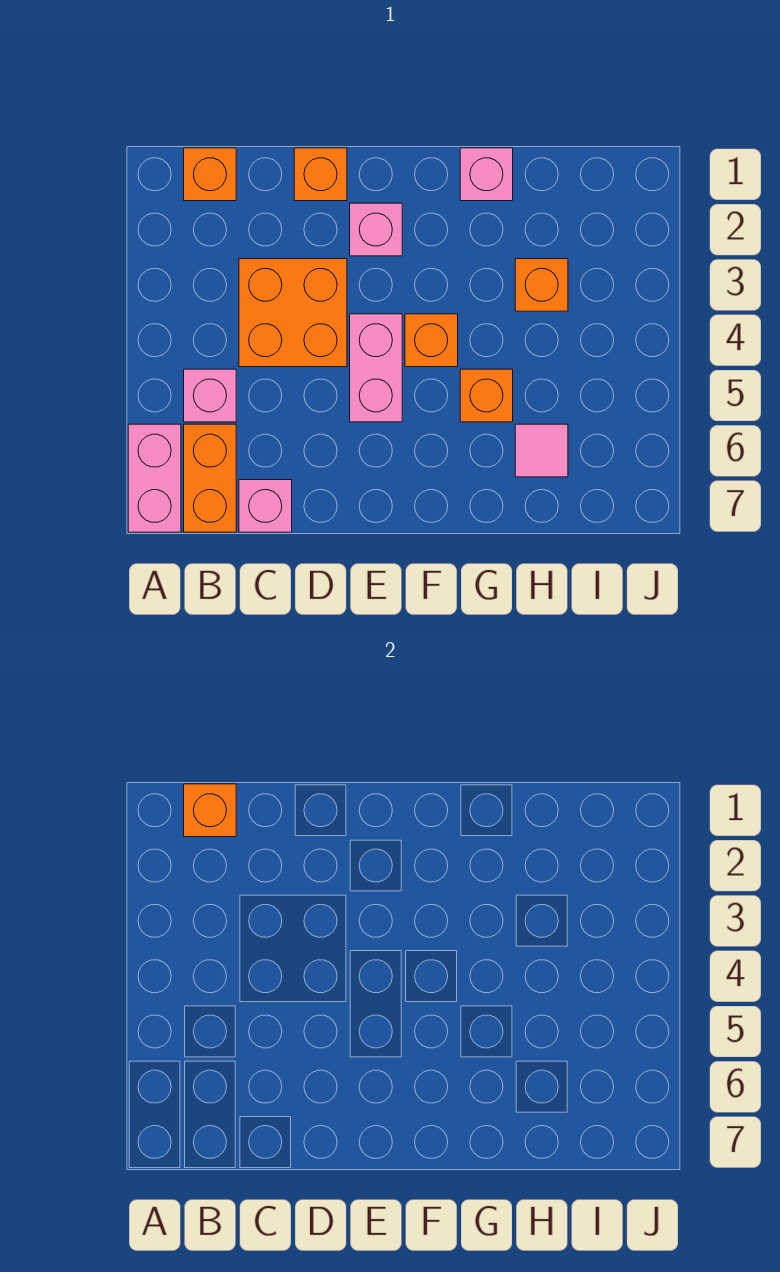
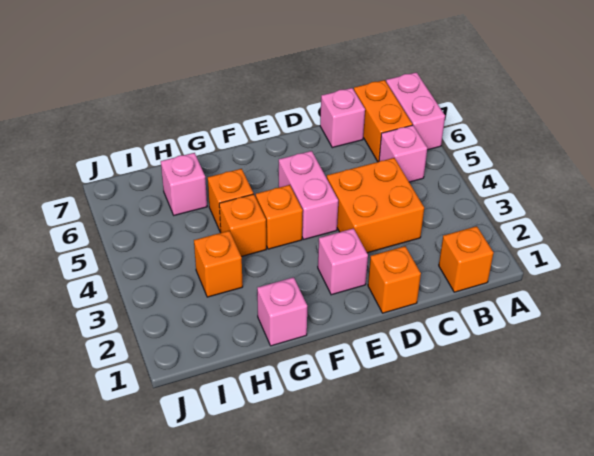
orange brick B1 level 2 -> orange brick G4 level 1
pink tile H6 level 1 -> pink brick H6 level 1

